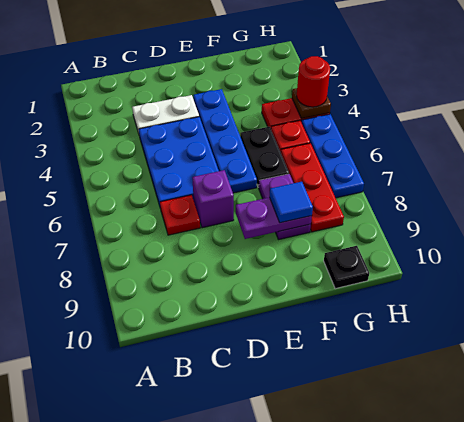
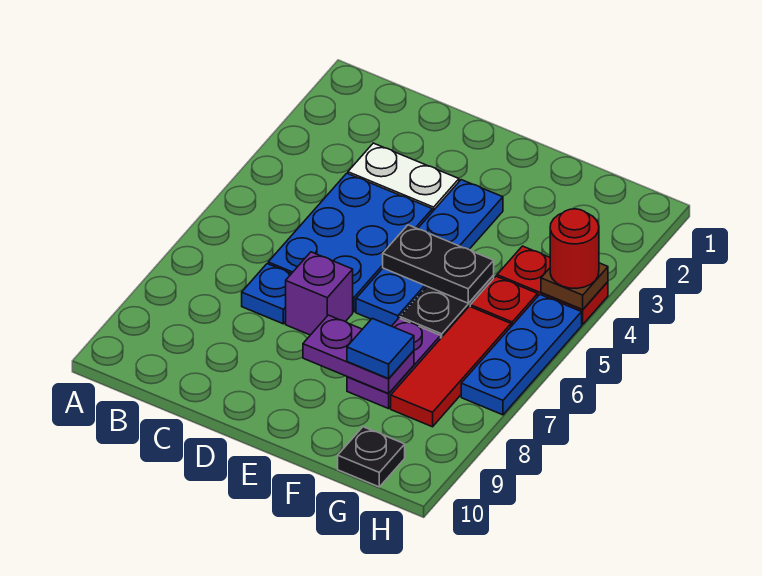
red plate C7 level 1 -> blue plate C7 level 1
none -> black plate E5:F5 level 2
red plate G6:G8 level 1 -> red tile G6:G8 level 1

